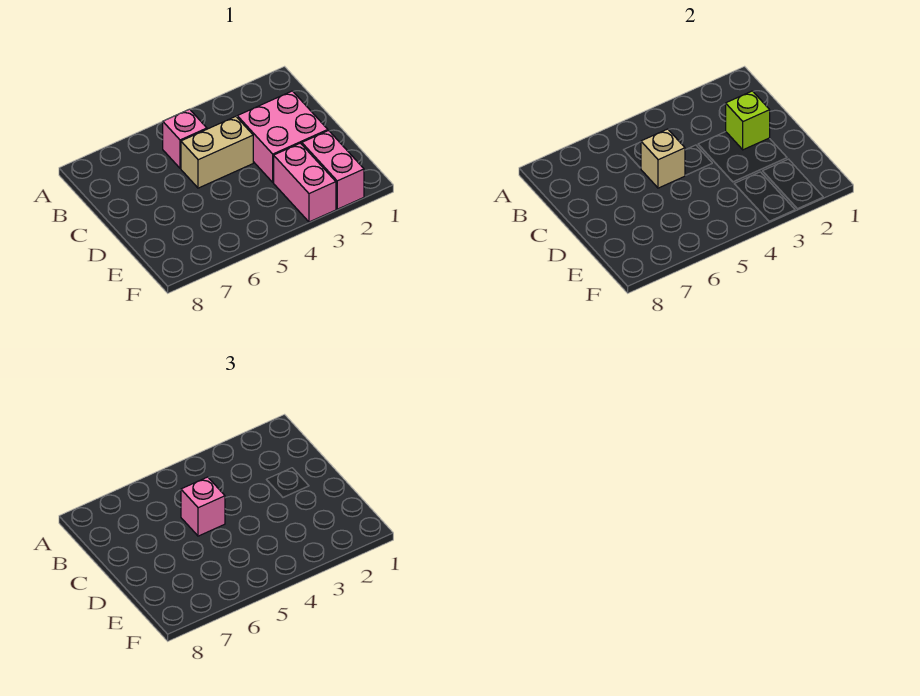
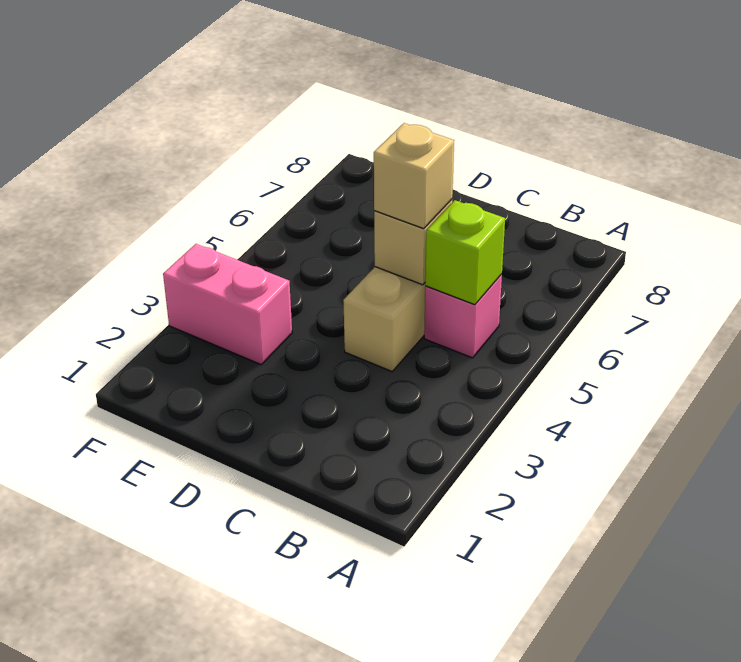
pink brick C2:D3 level 1 -> none
lime brick C2 level 2 -> lime brick B5 level 2
pink brick C5 level 3 -> tan brick C5 level 3
pink brick E2:F2 level 1 -> none

